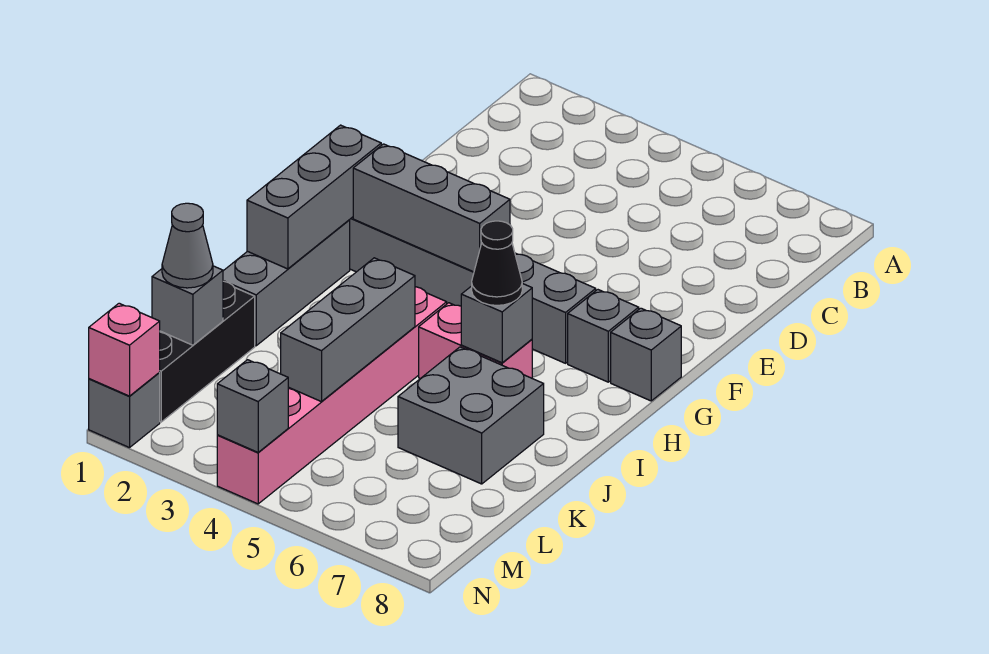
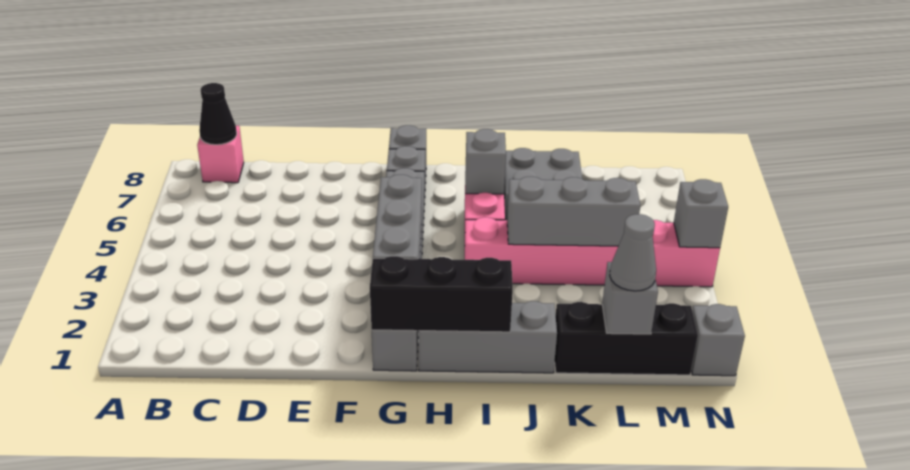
grey brick G1:I1 level 2 -> black brick G1:I1 level 2
black cone I6 level 3 -> black cone B8 level 2
pink brick N1 level 2 -> pink brick B8 level 1

